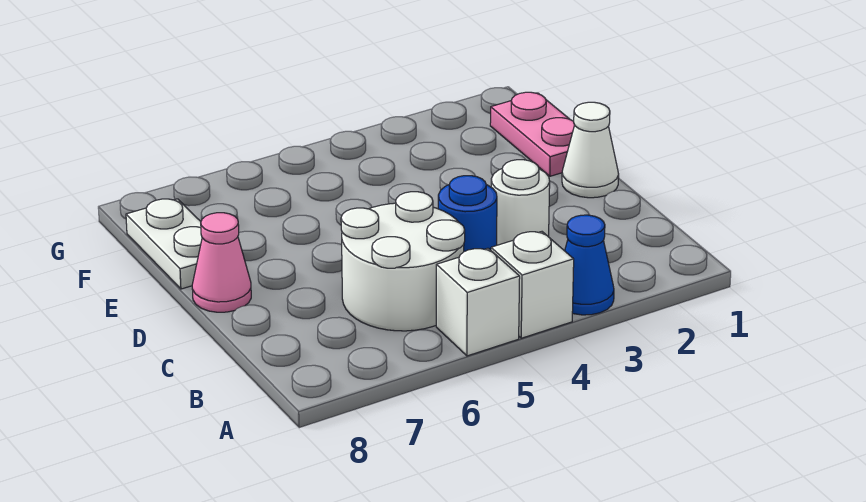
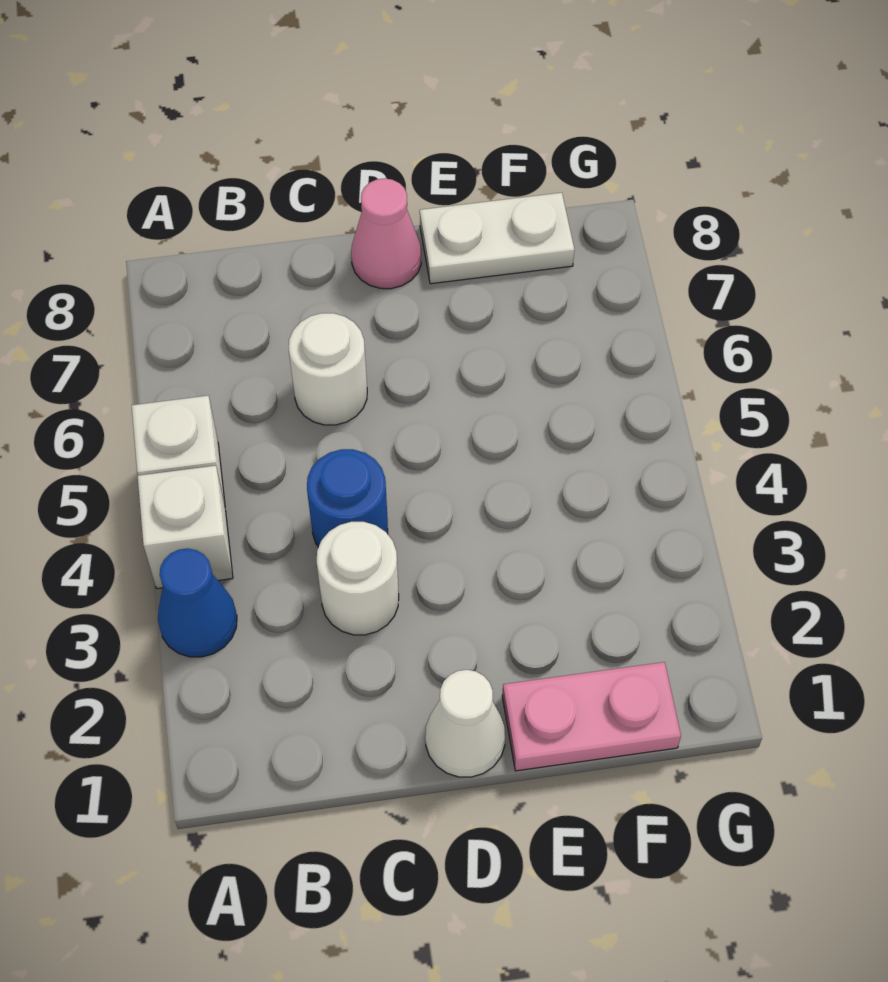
white round brick B5:C6 level 1 -> white round brick C6 level 1

